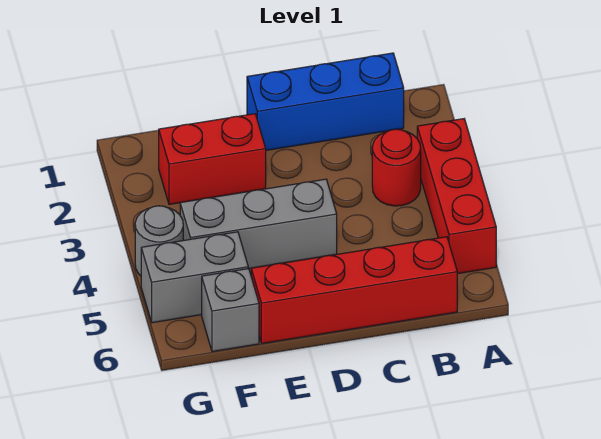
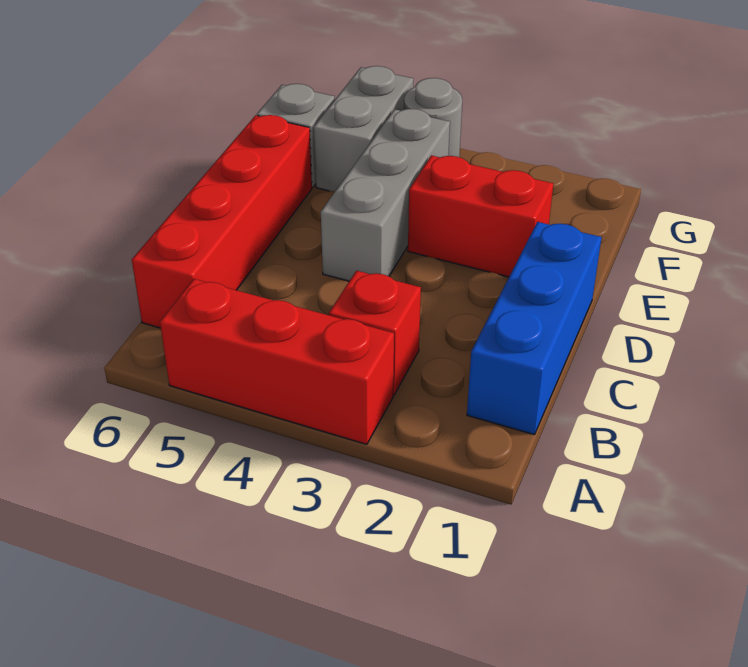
red round brick B3 level 1 -> red brick B3 level 1
red brick E2:F2 level 1 -> red brick E2:E3 level 1

